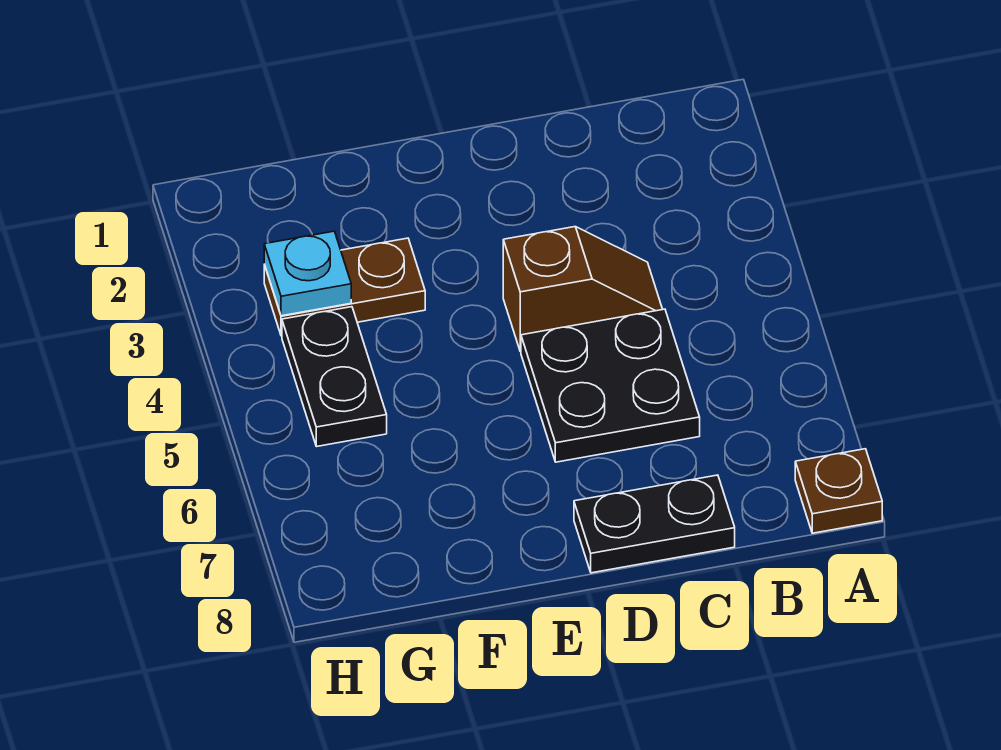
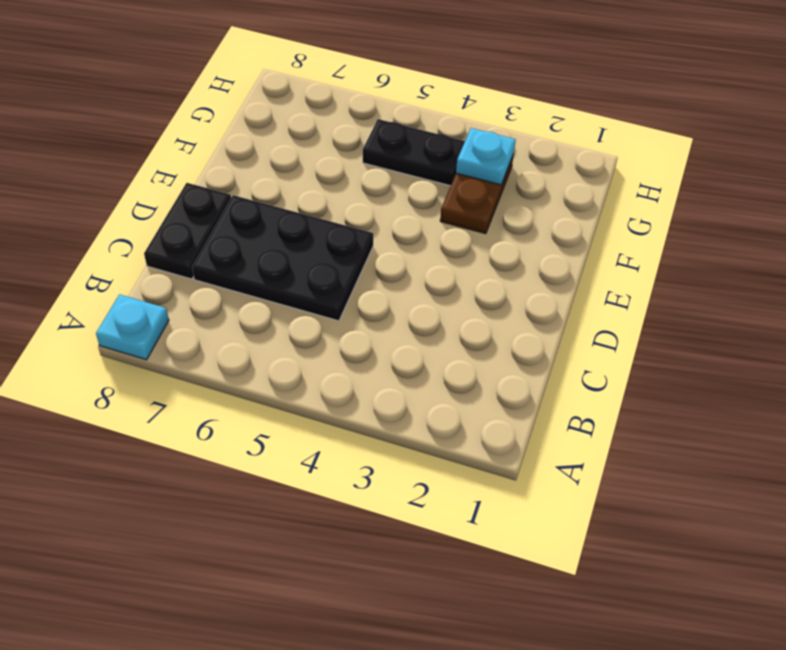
brown plate A8 level 1 -> cyan plate A8 level 1
brown slope C4:D4 level 1 top D -> none
black plate C5:D6 level 1 -> black plate C5:D7 level 1

